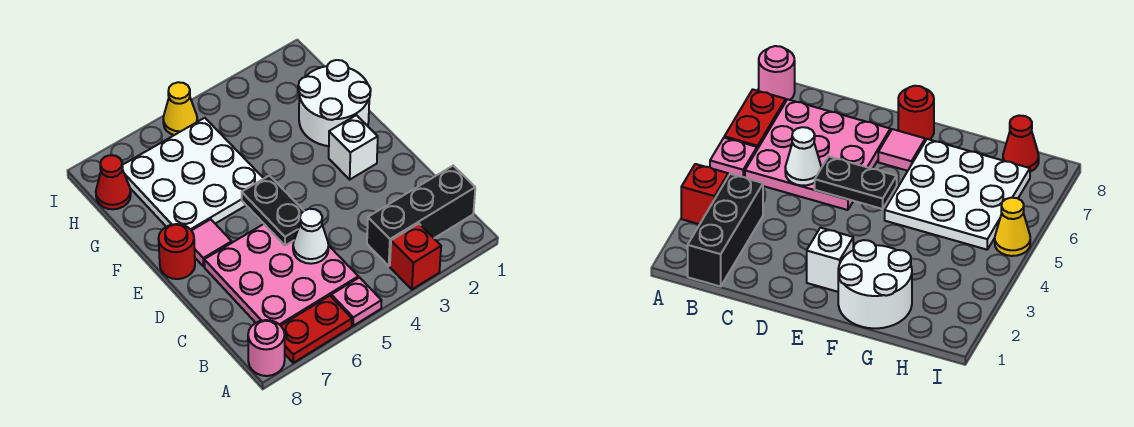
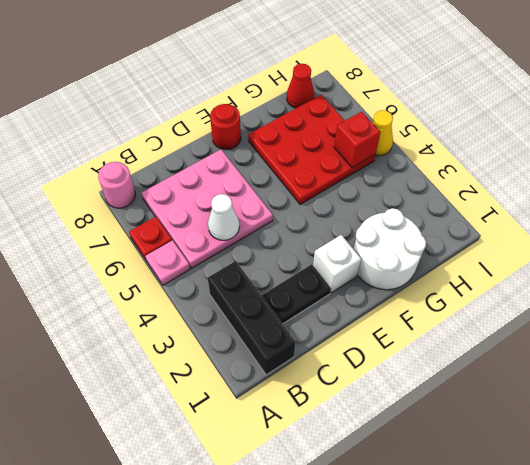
red brick A3 level 1 -> red brick H5 level 2
red plate A6:A7 level 1 -> red plate A6 level 1
black plate D5:E5 level 2 -> black plate C2:D2 level 1
pink tile E7 level 1 -> none
white plate F5:H7 level 1 -> red plate F5:H7 level 1

